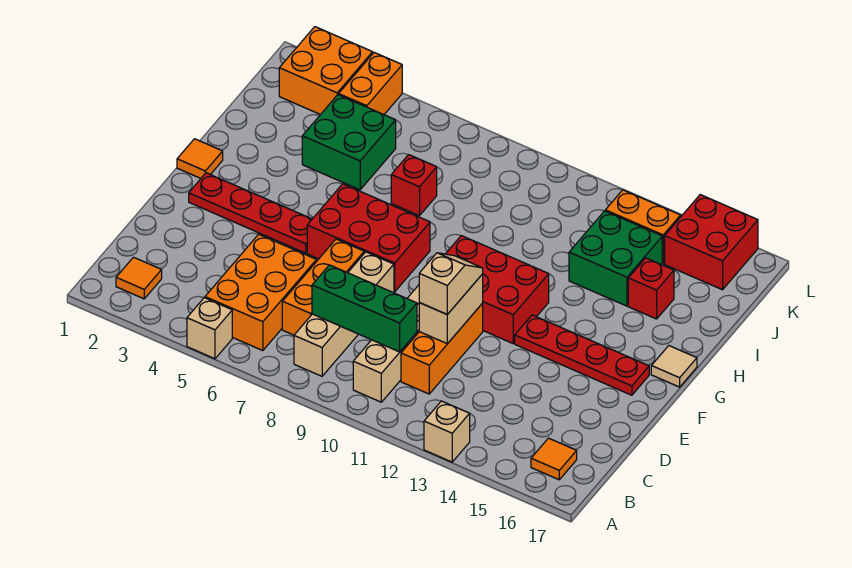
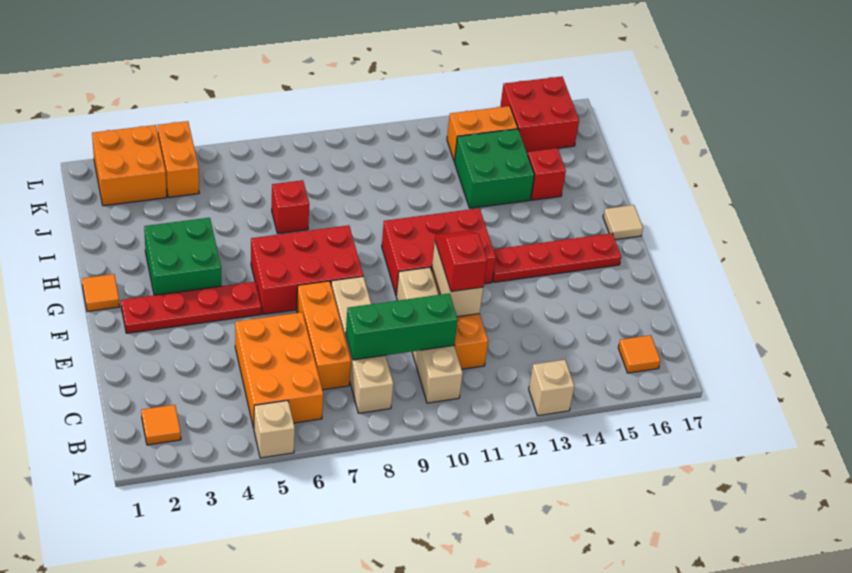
tan slope D11:E11 level 3 top D -> red slope D11:E11 level 3 top D
green brick I4:J5 level 1 -> green brick G3:H4 level 1

